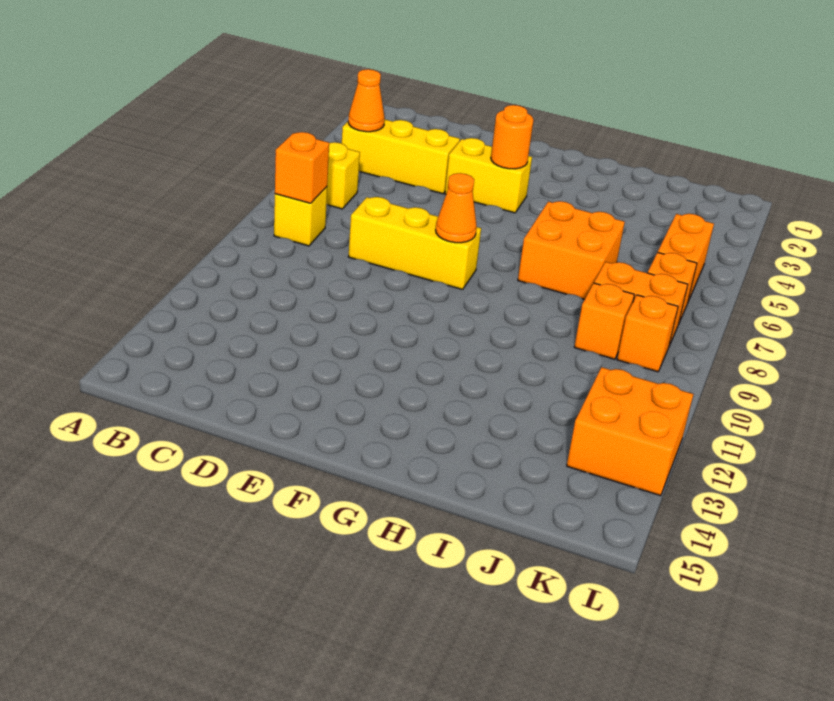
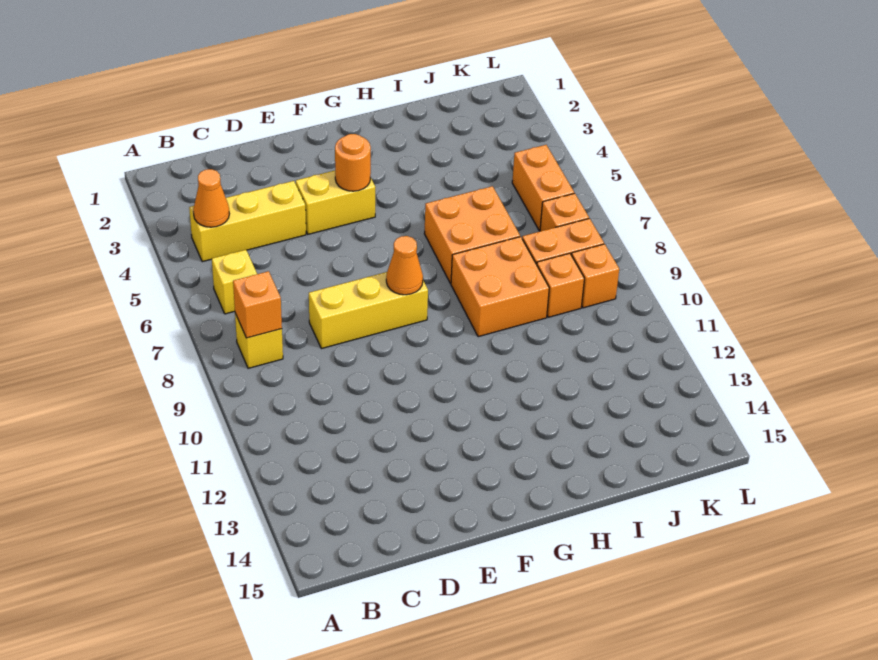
orange brick K12:L13 level 1 -> orange brick H8:I9 level 1

